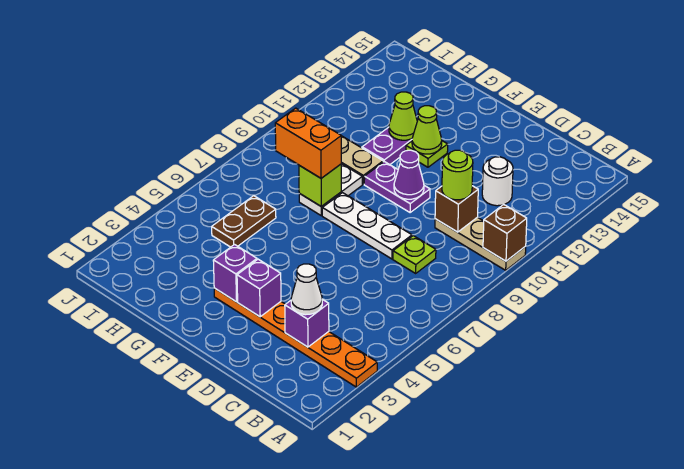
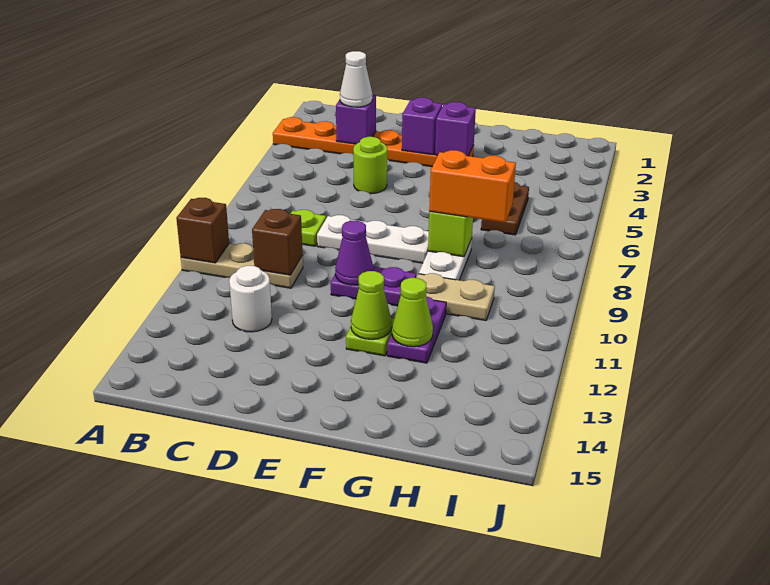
lime round brick C10 level 3 -> lime round brick D5 level 1

